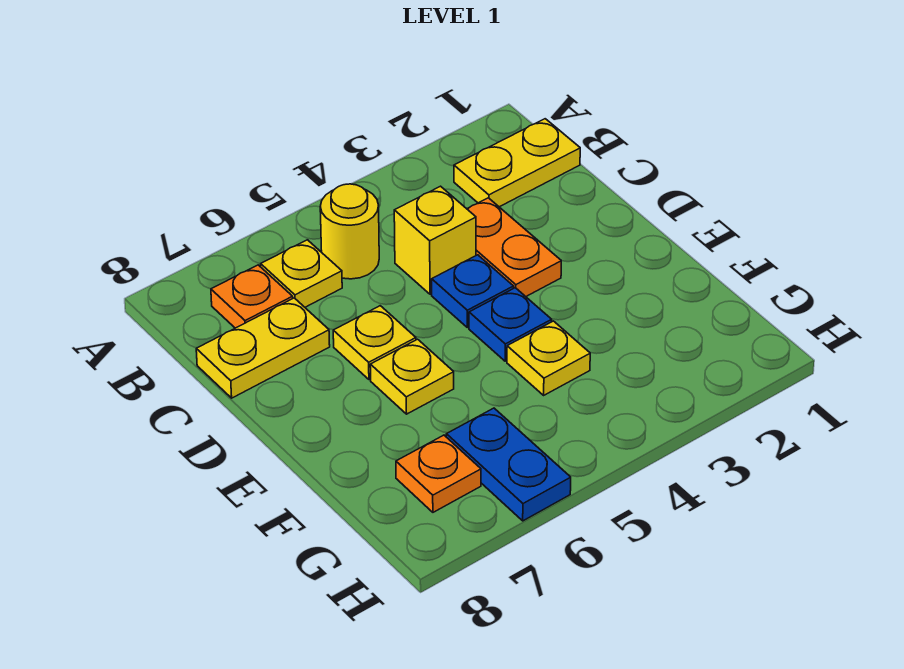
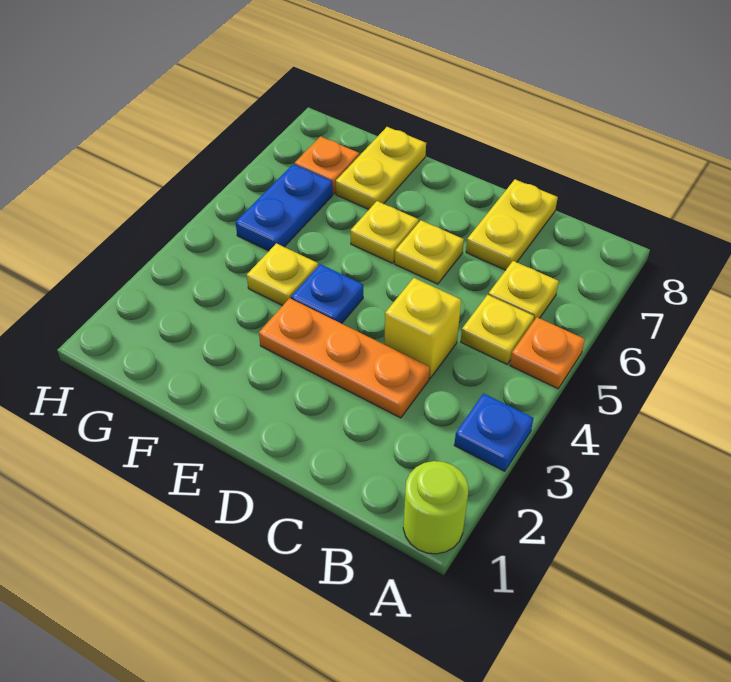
none -> lime round brick A1 level 1
yellow plate B1:B2 level 1 -> yellow plate F7:F8 level 1
yellow round brick B5 level 1 -> yellow plate B5 level 1
orange plate B7 level 1 -> orange plate A5 level 1
orange plate C3:D3 level 1 -> orange plate C3:E3 level 1
blue plate D4 level 1 -> blue plate A3 level 1
blue plate G6:H6 level 1 -> blue plate G5:G6 level 1

